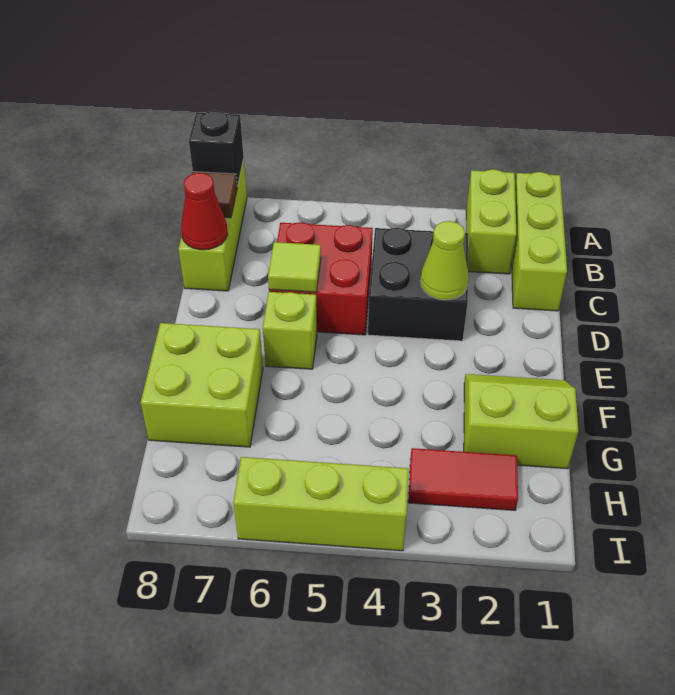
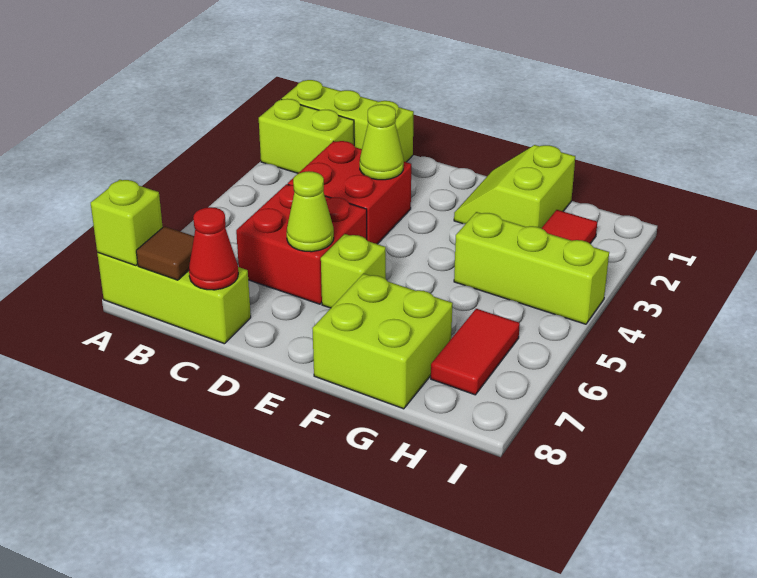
black brick A8 level 2 -> lime brick A8 level 2
black brick C3:D4 level 1 -> red brick C3:D4 level 1
lime tile D6 level 2 -> lime cone D6 level 2
none -> red tile H6:H7 level 1
lime brick I4:I6 level 1 -> lime brick G4:I4 level 1

